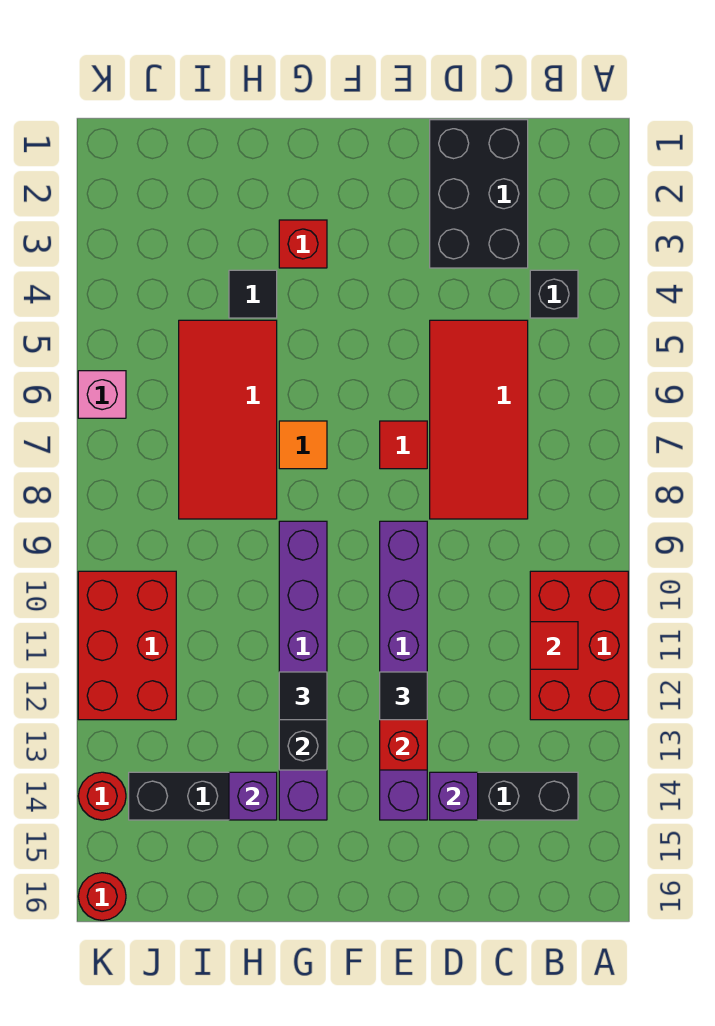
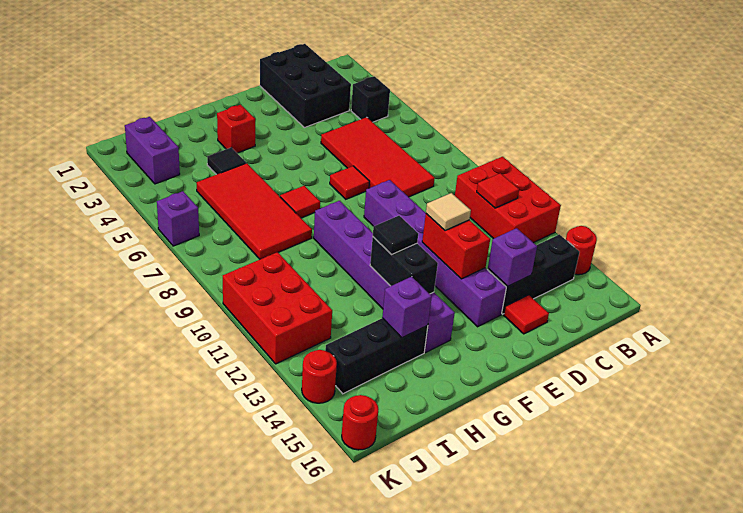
none -> red round brick A14 level 1
none -> red tile D15 level 1
black tile E12 level 3 -> tan tile E12 level 3
orange tile G7 level 1 -> red tile G7 level 1
none -> purple brick J2:J3 level 1
pink brick K6 level 1 -> purple brick K6 level 1

